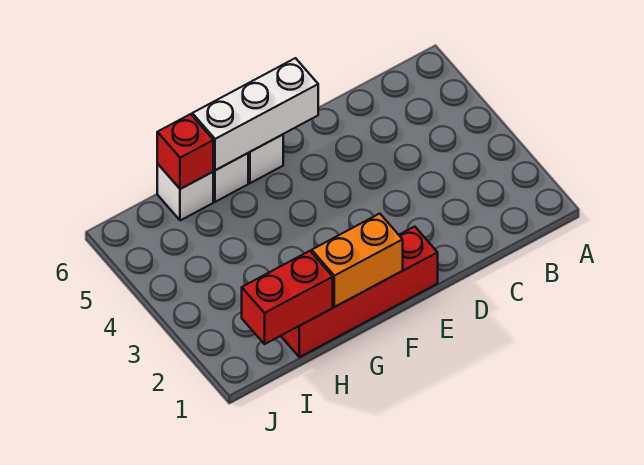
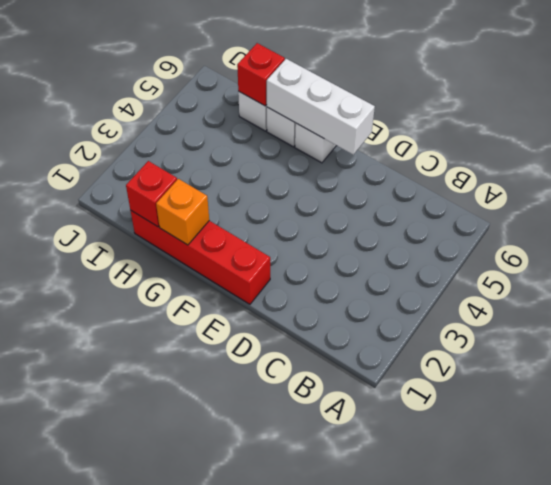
orange brick F1:G1 level 2 -> orange brick G1 level 2
red brick H1:I1 level 2 -> red brick H1 level 2

